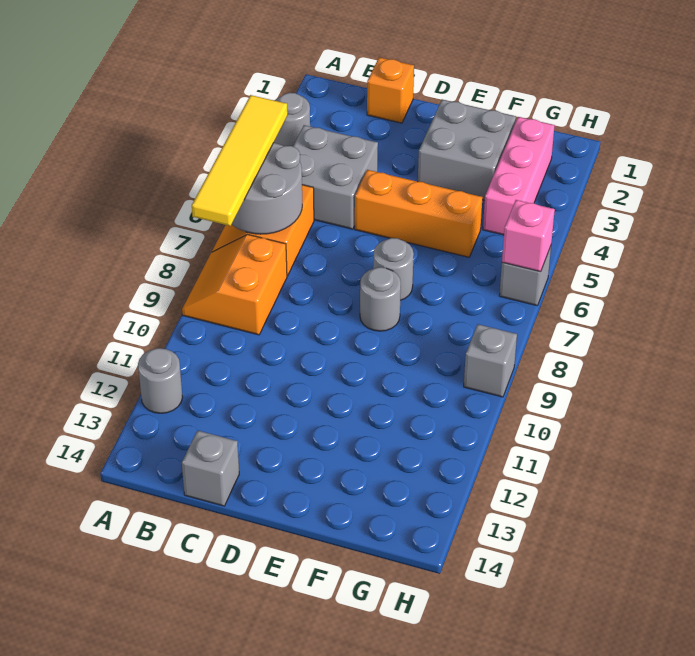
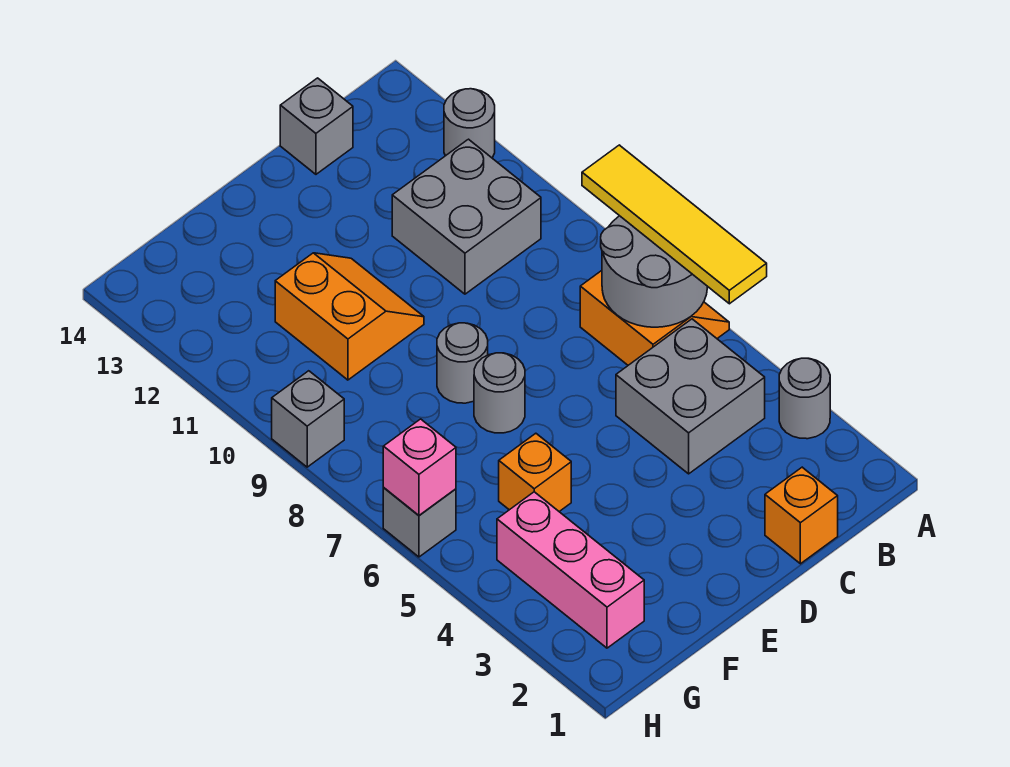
orange slope A8:B9 level 1 top B -> orange slope E10:F11 level 1 top F
orange brick D5:F5 level 1 -> orange brick F5 level 1
grey brick E2:F3 level 1 -> grey brick B10:C11 level 1

